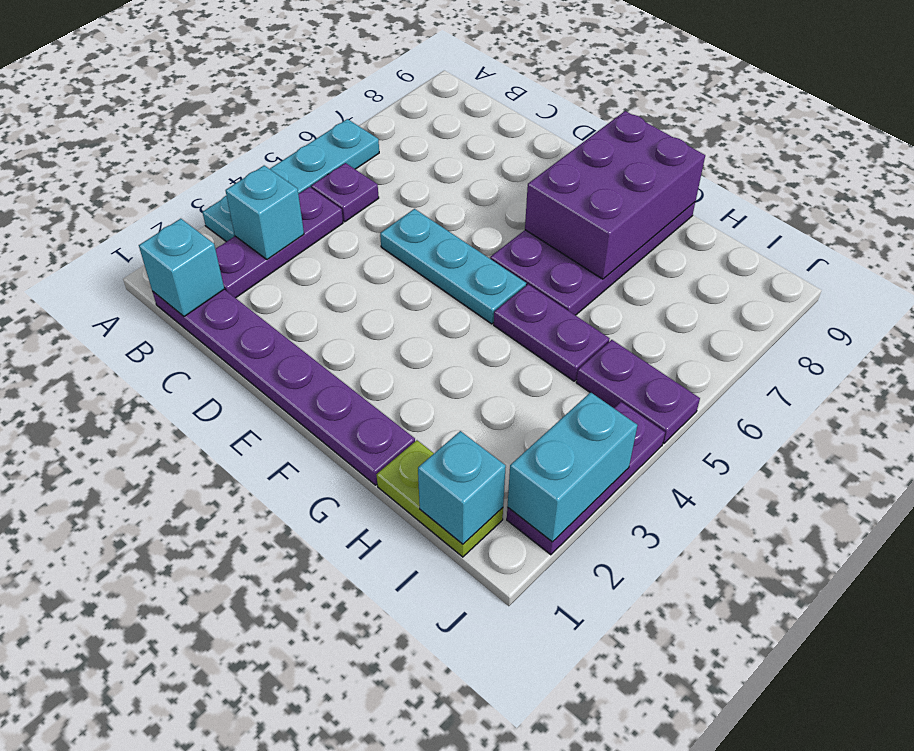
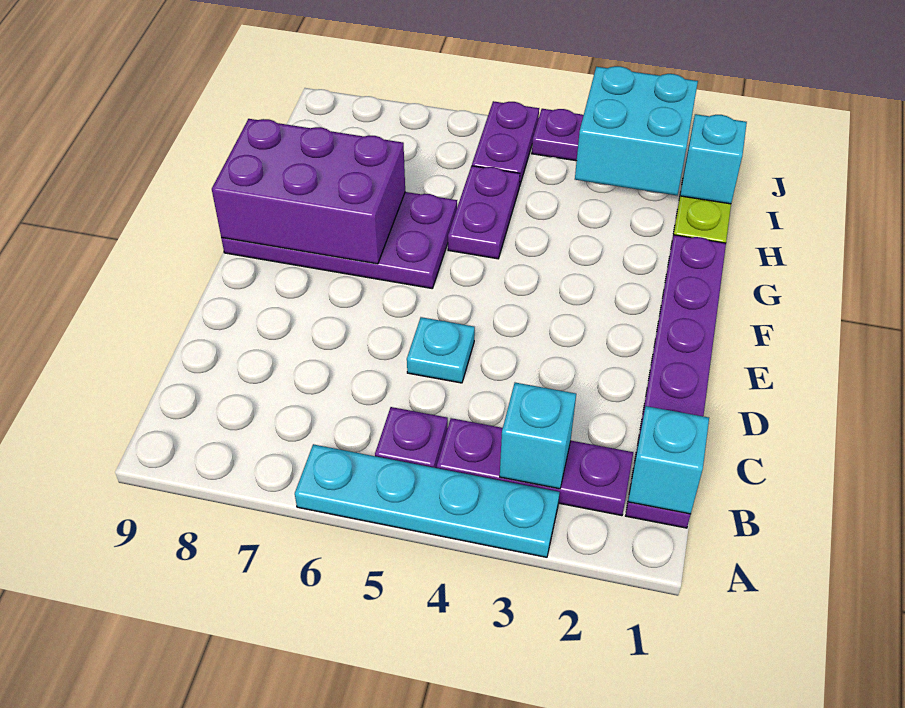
cyan plate D5:F5 level 1 -> cyan plate D5 level 1
cyan brick J2:J3 level 2 -> cyan brick I2:J3 level 2

